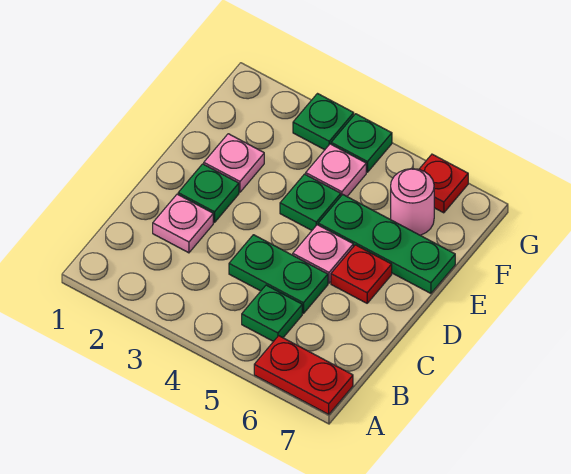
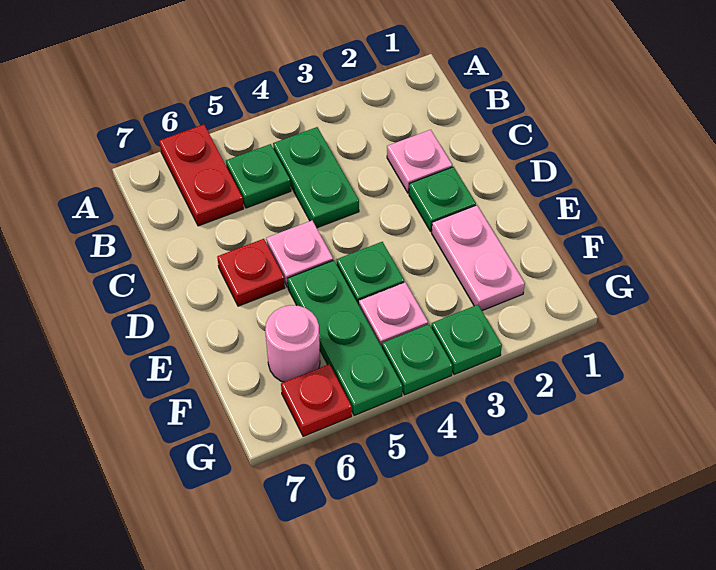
red plate A6:A7 level 1 -> red plate A6:B6 level 1
green plate C4:C5 level 1 -> green plate B4:C4 level 1
pink plate E2 level 1 -> pink plate E2:F2 level 1
green plate E5:E7 level 1 -> green plate E5:G5 level 1

